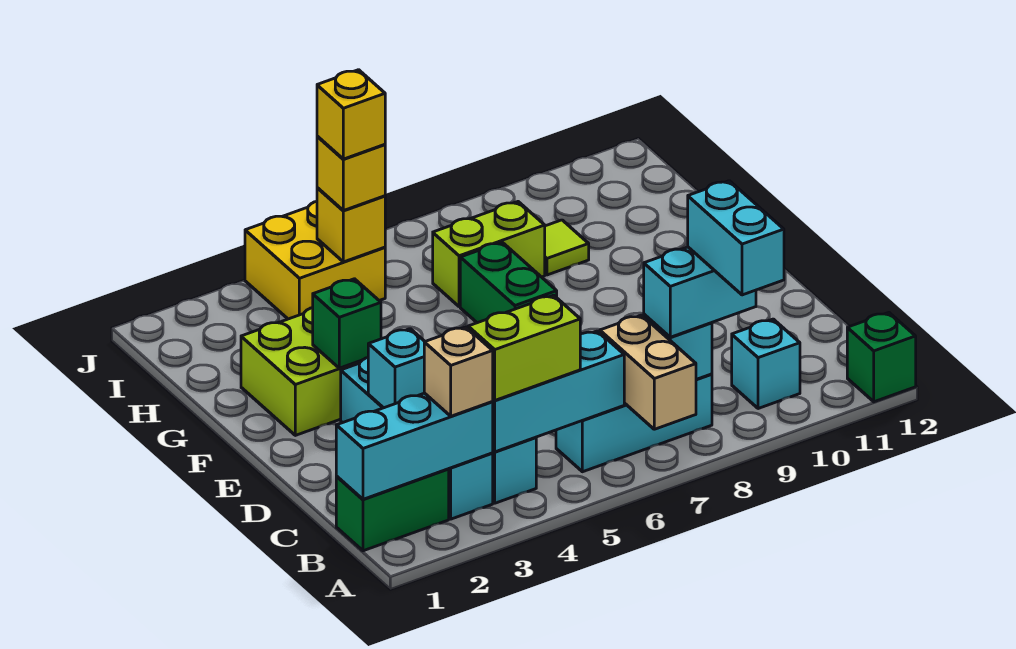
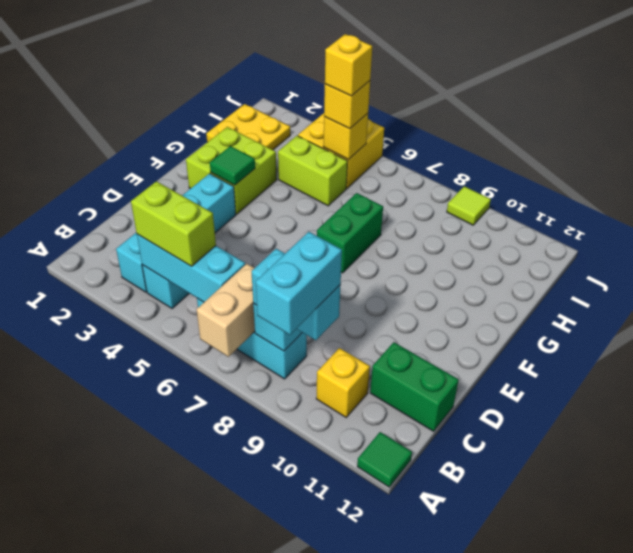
green brick A12 level 1 -> green tile A12 level 1
green brick B1:B2 level 1 -> green brick C11:C12 level 1
cyan brick B1:B3 level 2 -> none
tan brick B3 level 3 -> none
cyan brick B10 level 1 -> yellow brick B10 level 1
cyan brick D3 level 2 -> none
green brick F3 level 2 -> green tile F3 level 2
none -> yellow plate H1:I2 level 1
lime brick H7:H8 level 1 -> lime brick H4:H5 level 1
lime tile H9 level 1 -> lime tile J9 level 1

